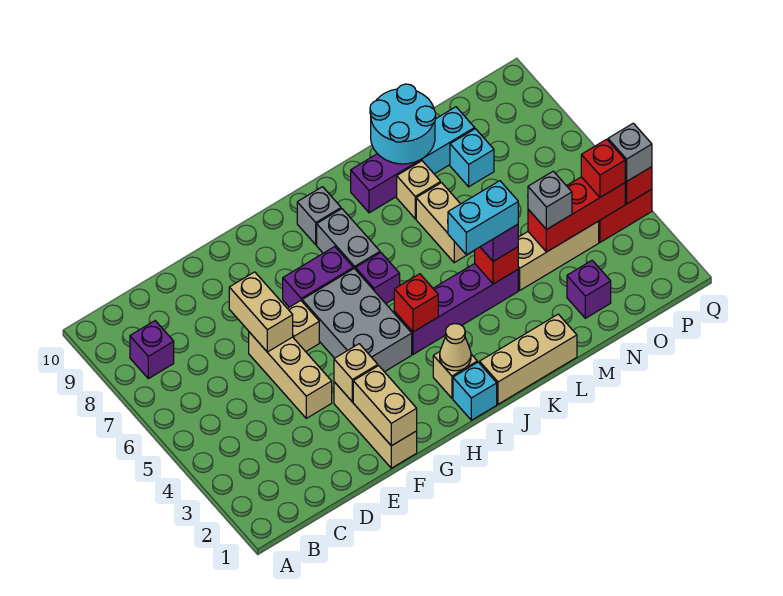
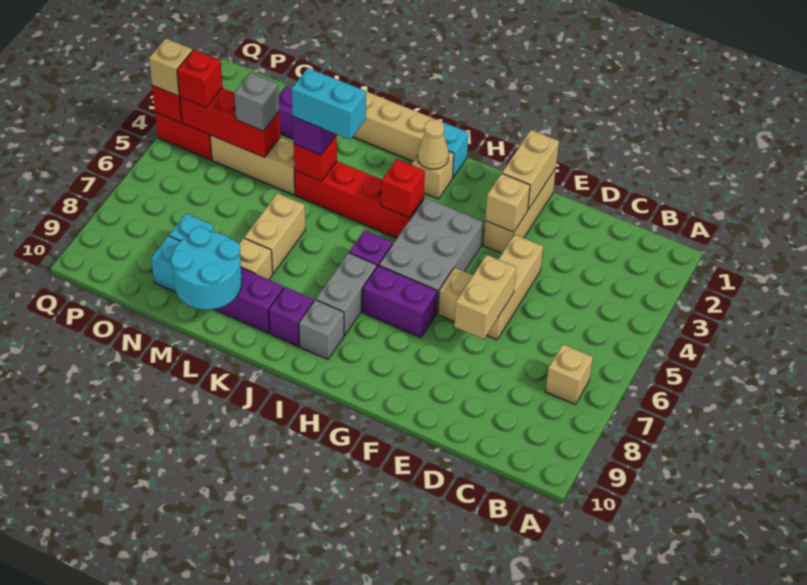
none -> tan brick B7 level 1
purple brick B8 level 1 -> purple brick J9 level 1
purple brick I4:L4 level 1 -> red brick I4:L4 level 1
grey brick Q4 level 3 -> tan brick Q4 level 3

